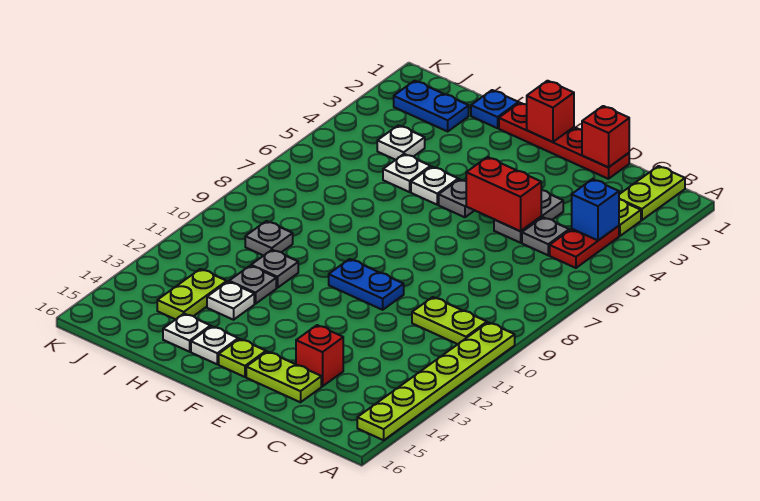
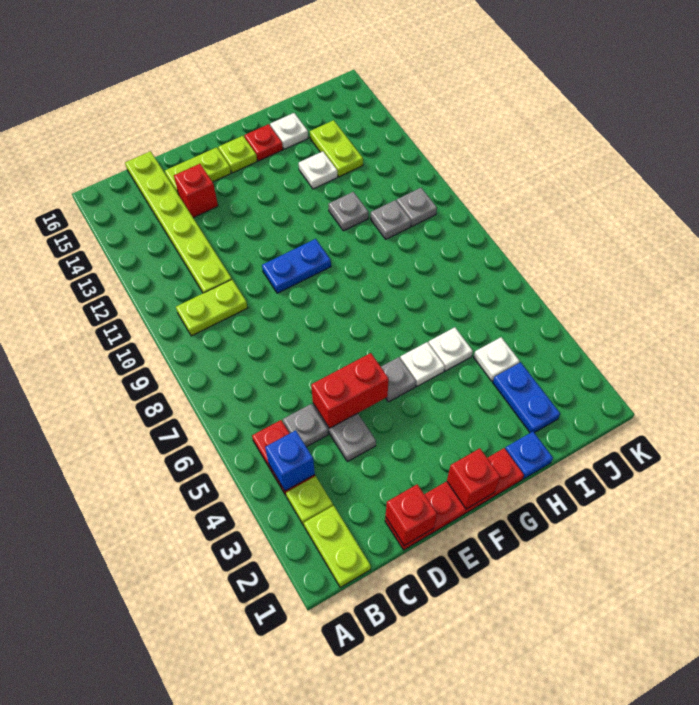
lime plate A10:A15 level 1 -> lime plate C11:C16 level 1
white plate G15 level 1 -> red plate G15 level 1
grey plate H12 level 1 -> grey plate J10 level 1
blue plate I2:J2 level 1 -> blue plate I2:I3 level 1

